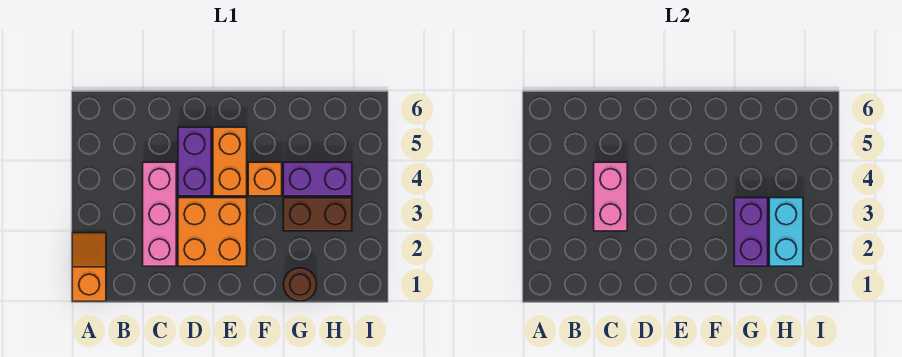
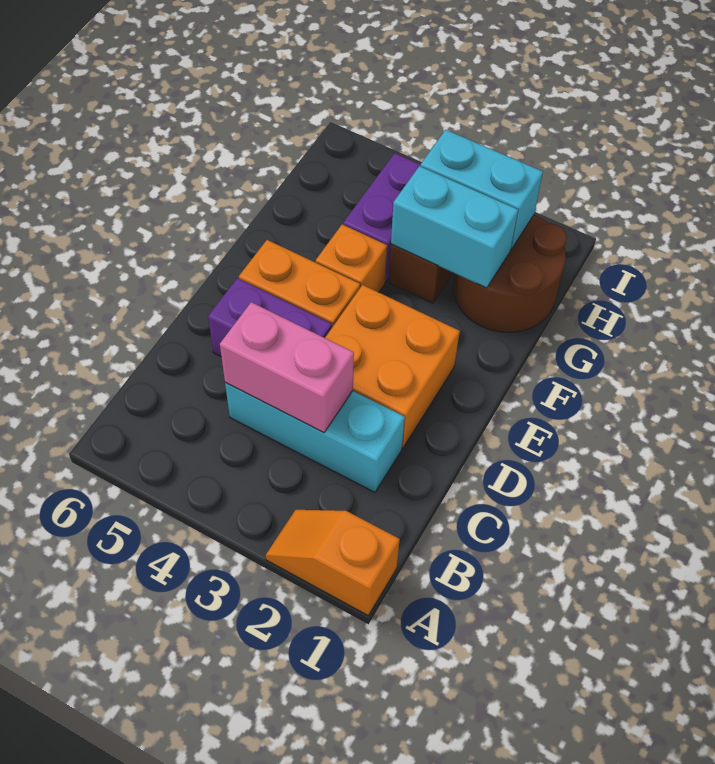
pink brick C2:C4 level 1 -> cyan brick C2:C4 level 1
brown round brick G1 level 1 -> brown round brick G1:H2 level 1
purple brick G2:G3 level 2 -> cyan brick G2:G3 level 2

